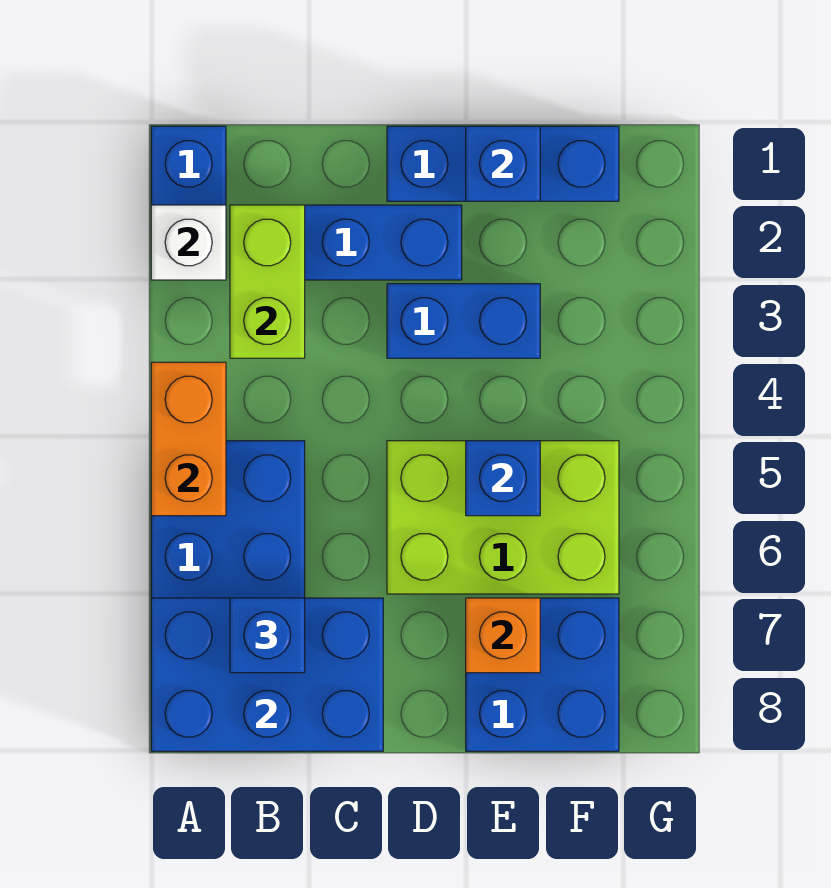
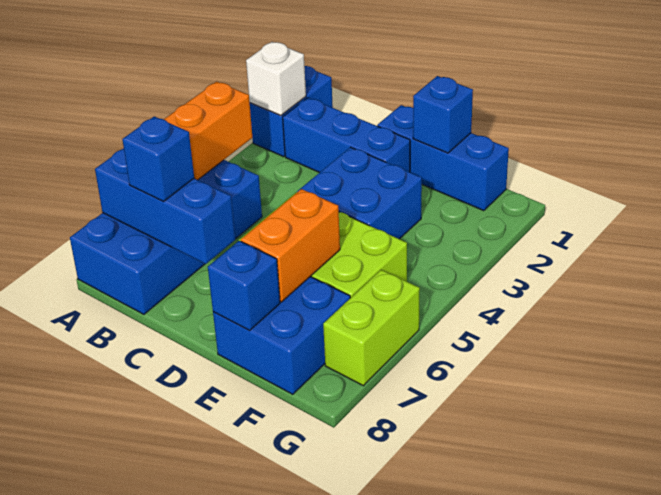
blue brick A7:C8 level 2 -> blue brick A7:C7 level 2
lime brick B2:B3 level 2 -> lime brick G6:G7 level 1
blue brick D3:E3 level 1 -> blue brick D3:E4 level 1
blue brick E5 level 2 -> blue brick E8 level 2
orange brick E7 level 2 -> orange brick E6:E7 level 2

